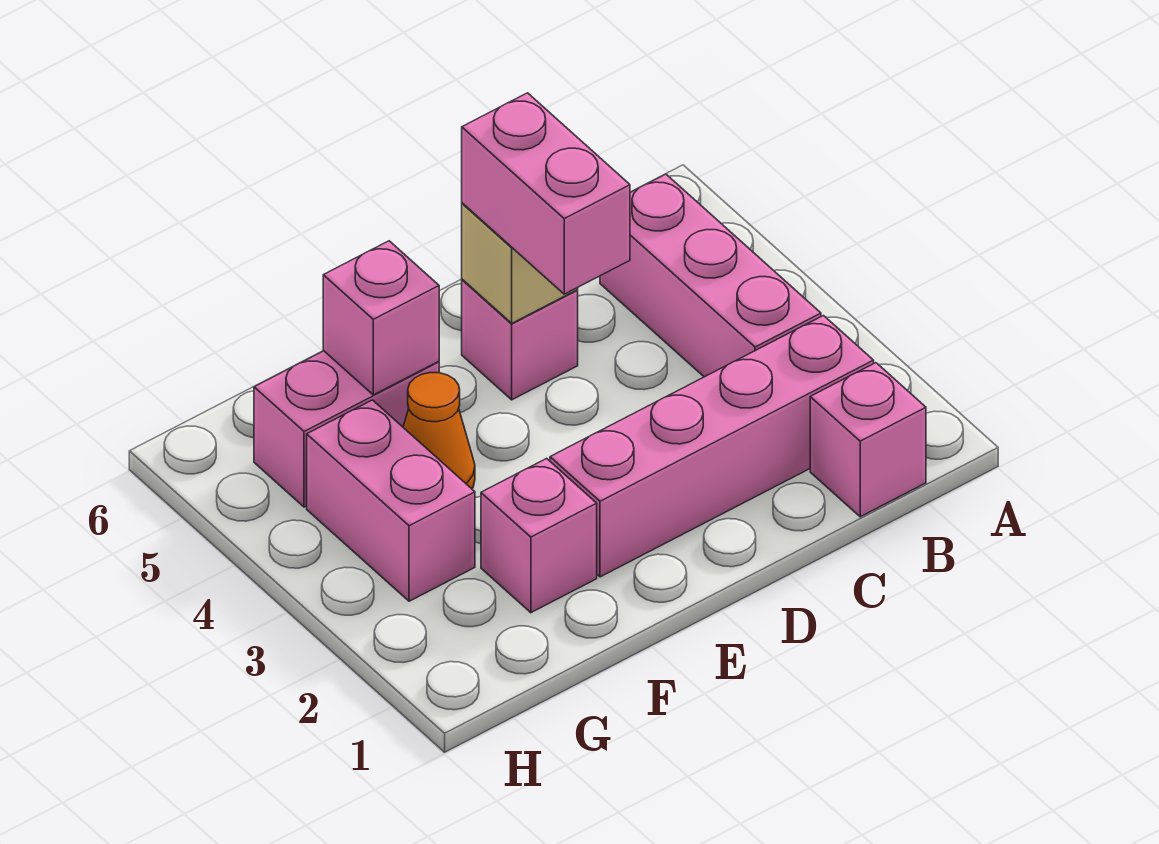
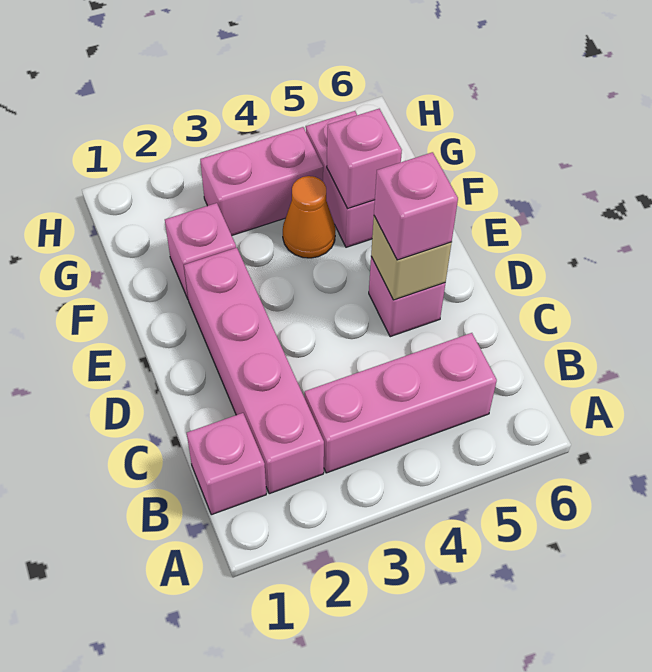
pink brick D4:D5 level 3 -> pink brick D5 level 3

